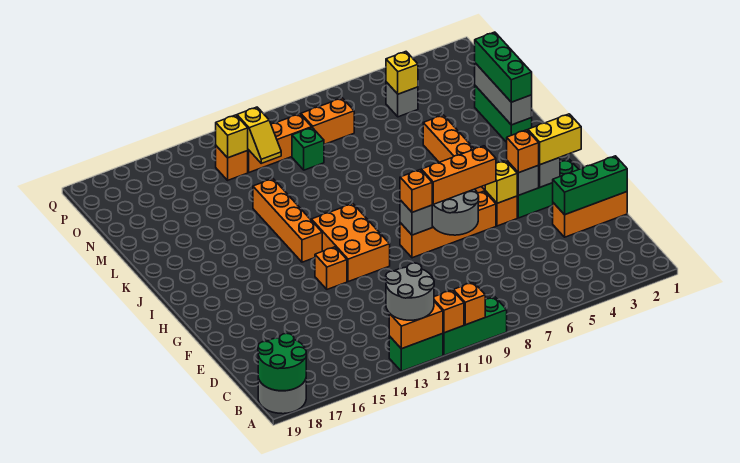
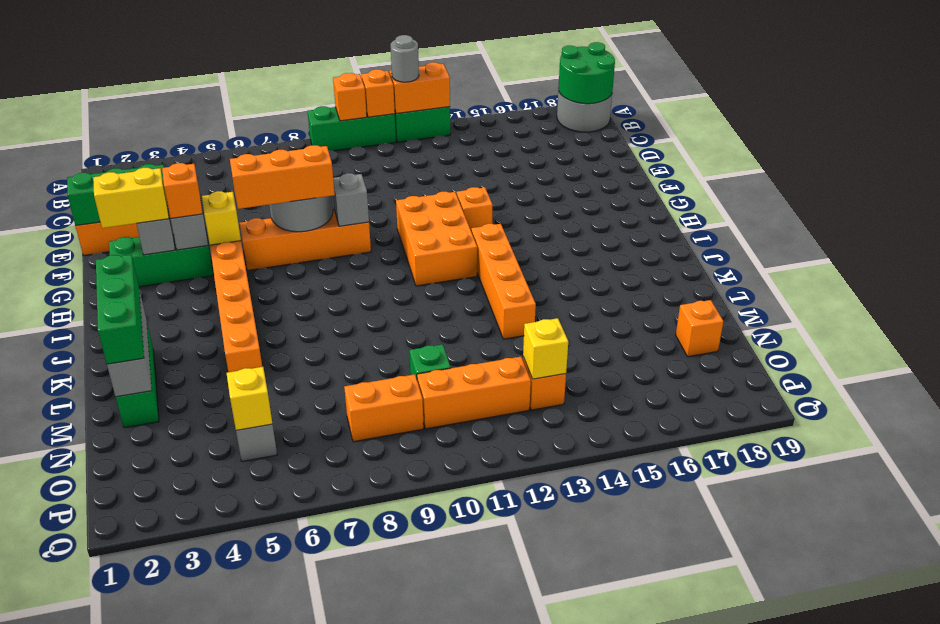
grey round brick A12:B13 level 3 -> grey round brick A12 level 3
orange brick G9 level 3 -> orange brick N18 level 1
yellow slope N12:O12 level 2 top O -> none

